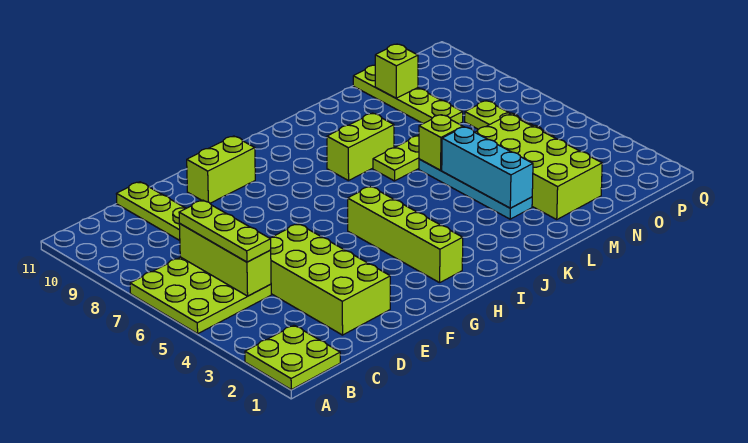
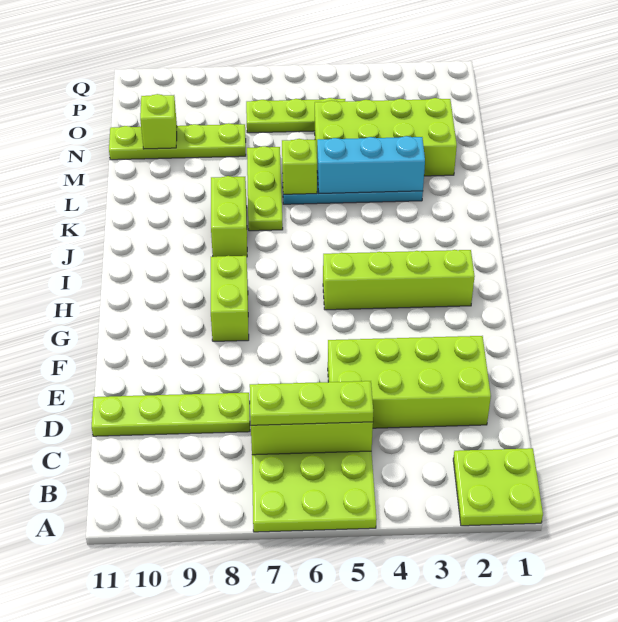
lime brick F10:G10 level 1 -> lime brick G8:H8 level 1

